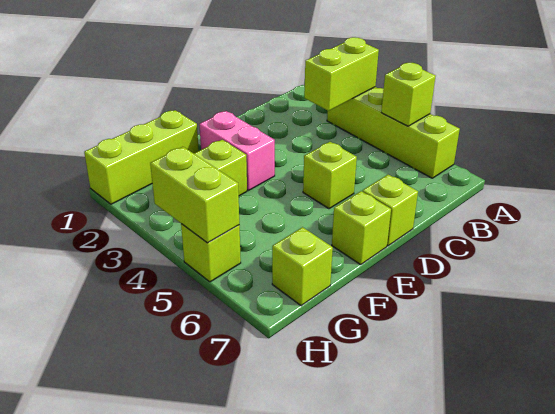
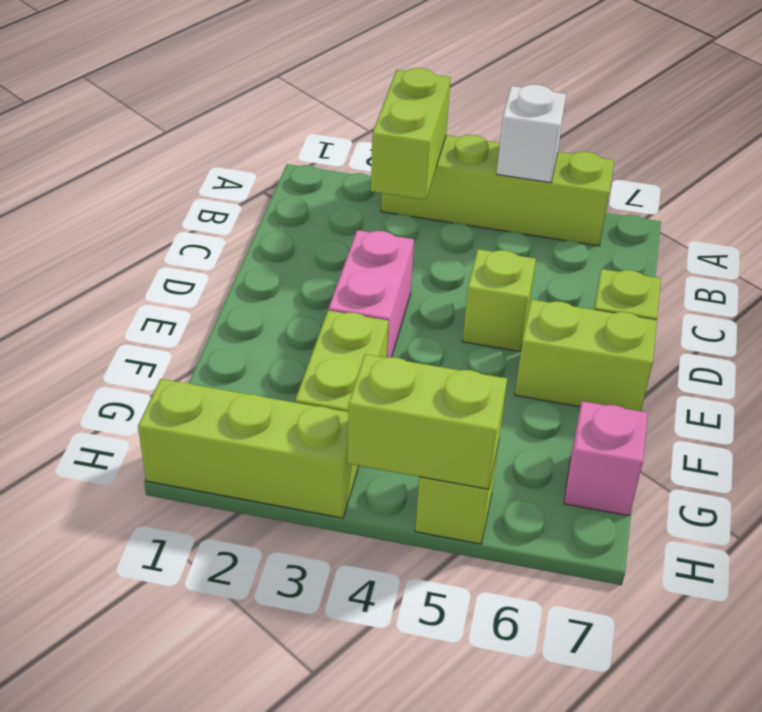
lime brick A5 level 2 -> white brick A5 level 2
pink brick E2:E3 level 1 -> pink brick D3:E3 level 1
lime brick E7 level 1 -> lime brick E6:E7 level 1
lime brick F1:H1 level 1 -> lime brick H1:H3 level 1
lime brick G7 level 1 -> pink brick G7 level 1

